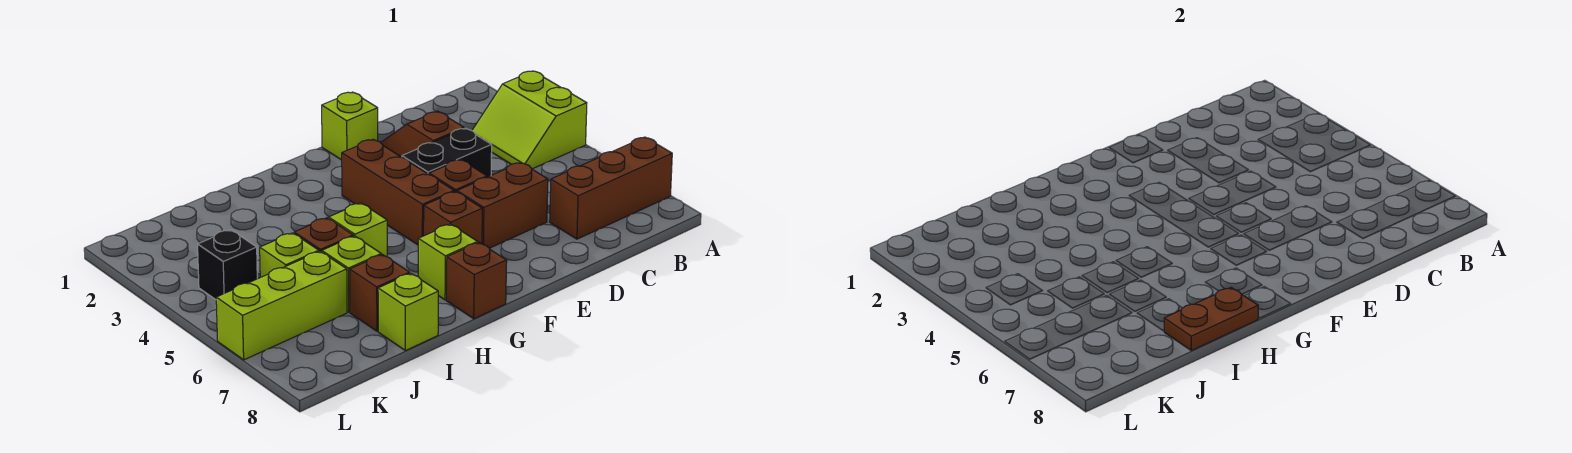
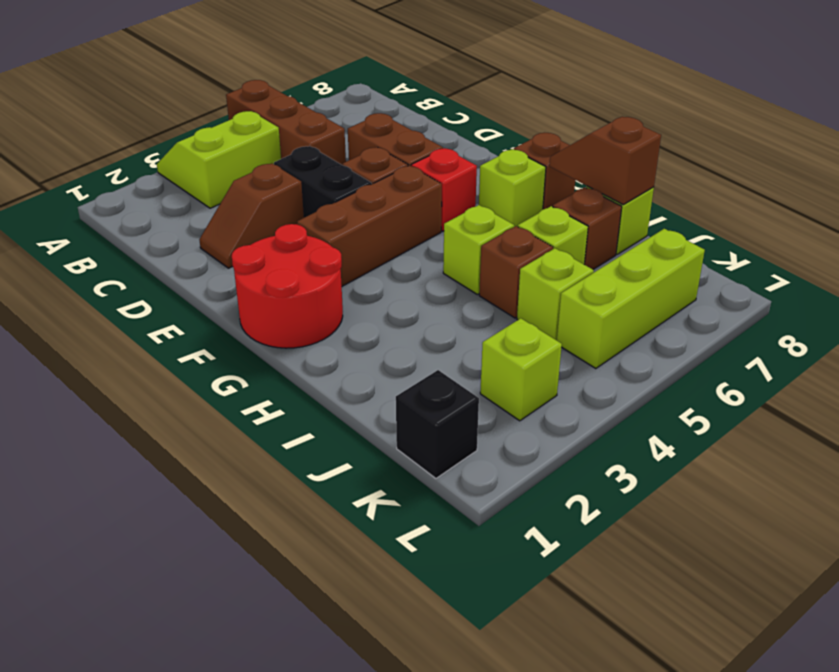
lime slope A3:B4 level 1 top A -> lime slope A3:B4 level 1 top B
brown brick A7:C7 level 1 -> brown brick A5:C5 level 1
lime brick E1 level 1 -> lime brick K3 level 1
none -> red round brick F1:G2 level 1
brown brick F6 level 1 -> red brick F6 level 1
brown plate H8:I8 level 2 -> brown slope H8:I8 level 2 top I
lime brick J6:L6 level 1 -> lime brick K5:K7 level 1
black brick K4 level 1 -> black brick K1 level 1

